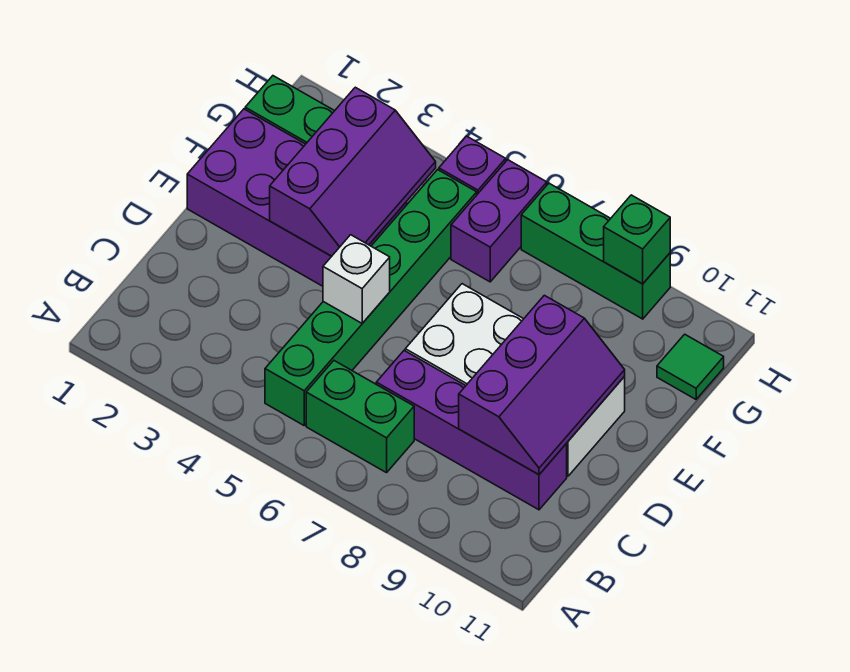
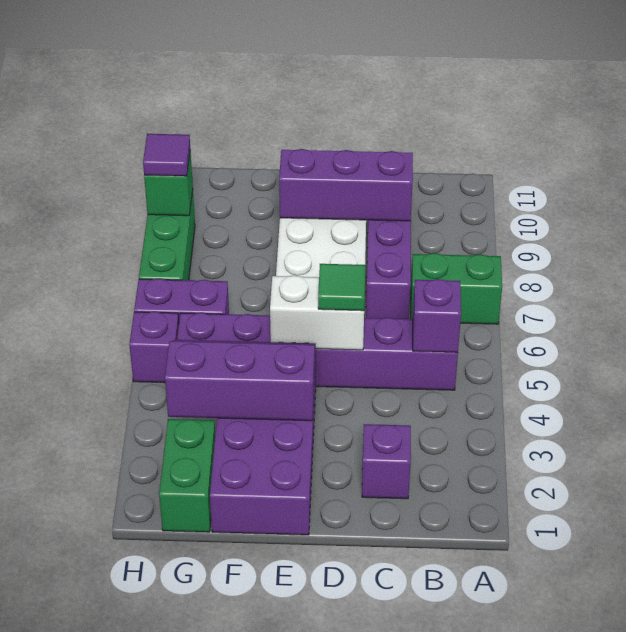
green brick B5:G5 level 1 -> purple brick B5:G5 level 1
none -> purple brick B5 level 2
green brick B6:B7 level 1 -> green brick A7:B7 level 1
none -> purple brick C2 level 1
white brick D5 level 2 -> white brick D5:E5 level 2
green tile G11 level 1 -> green tile D5 level 3
none -> purple tile H9 level 3

